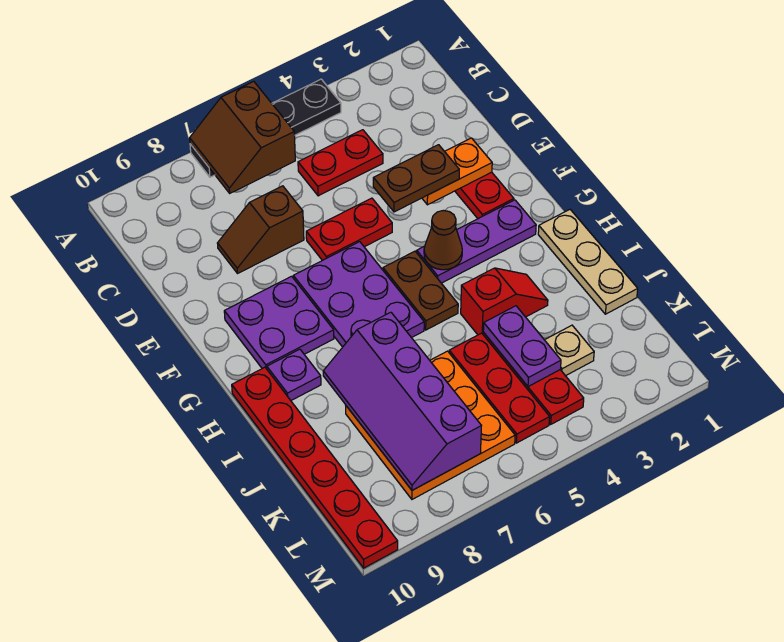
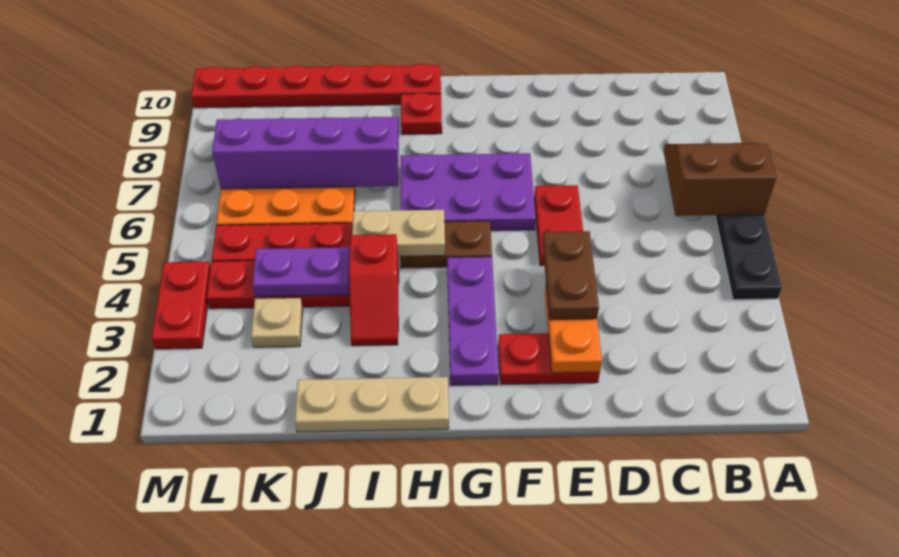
red plate C4:C5 level 1 -> red plate M3:M4 level 1
brown slope D7:D8 level 1 top 7 -> none
purple plate F8:G9 level 1 -> none
brown cone G4 level 2 -> none
none -> tan plate H5:I5 level 2
purple plate H9 level 1 -> red plate H9 level 1

